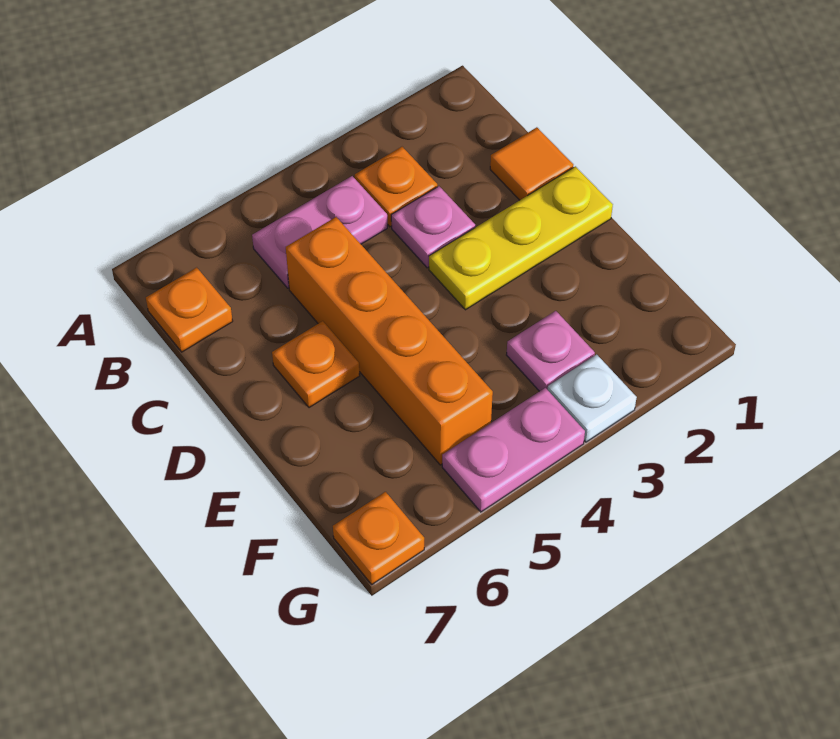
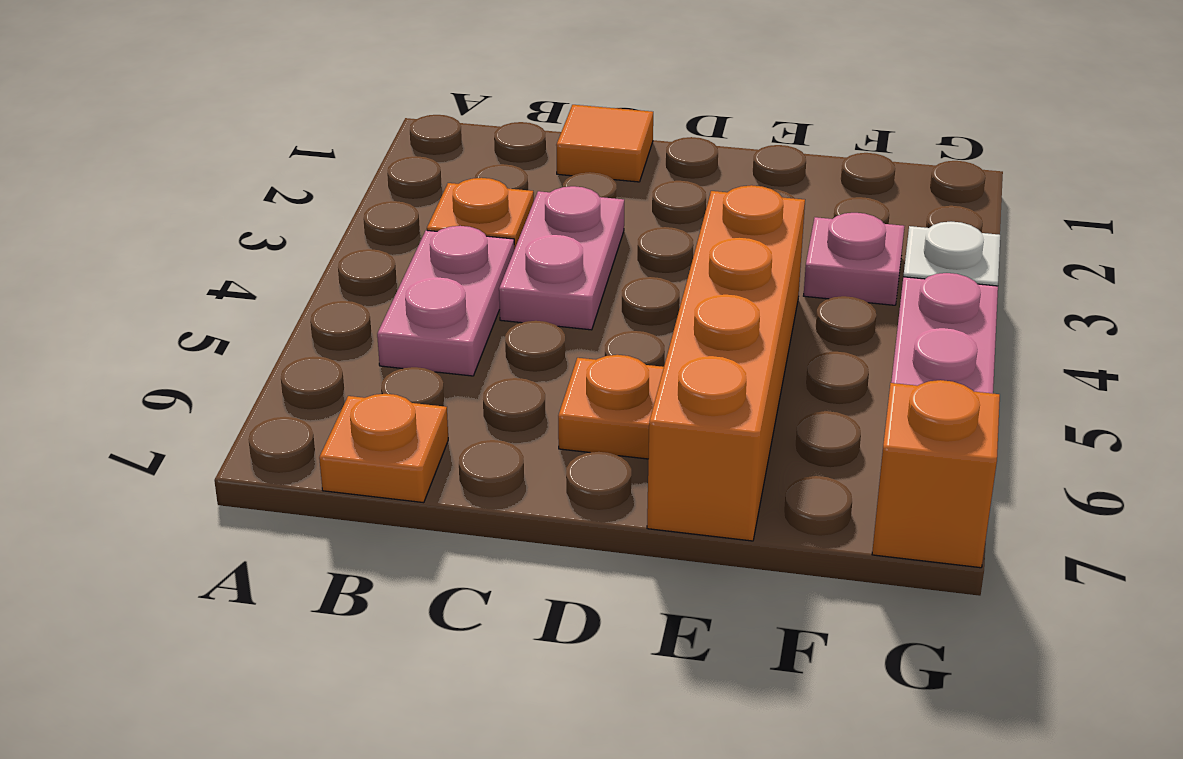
pink plate C3 level 1 -> pink plate C3:C4 level 1
orange brick C5:F5 level 1 -> orange brick E4:E7 level 1
yellow plate D1:D3 level 1 -> none
orange plate G7 level 1 -> orange brick G7 level 1

